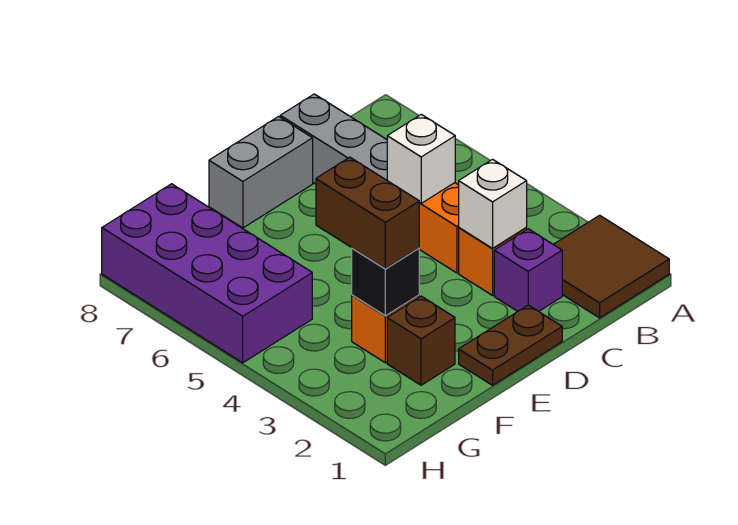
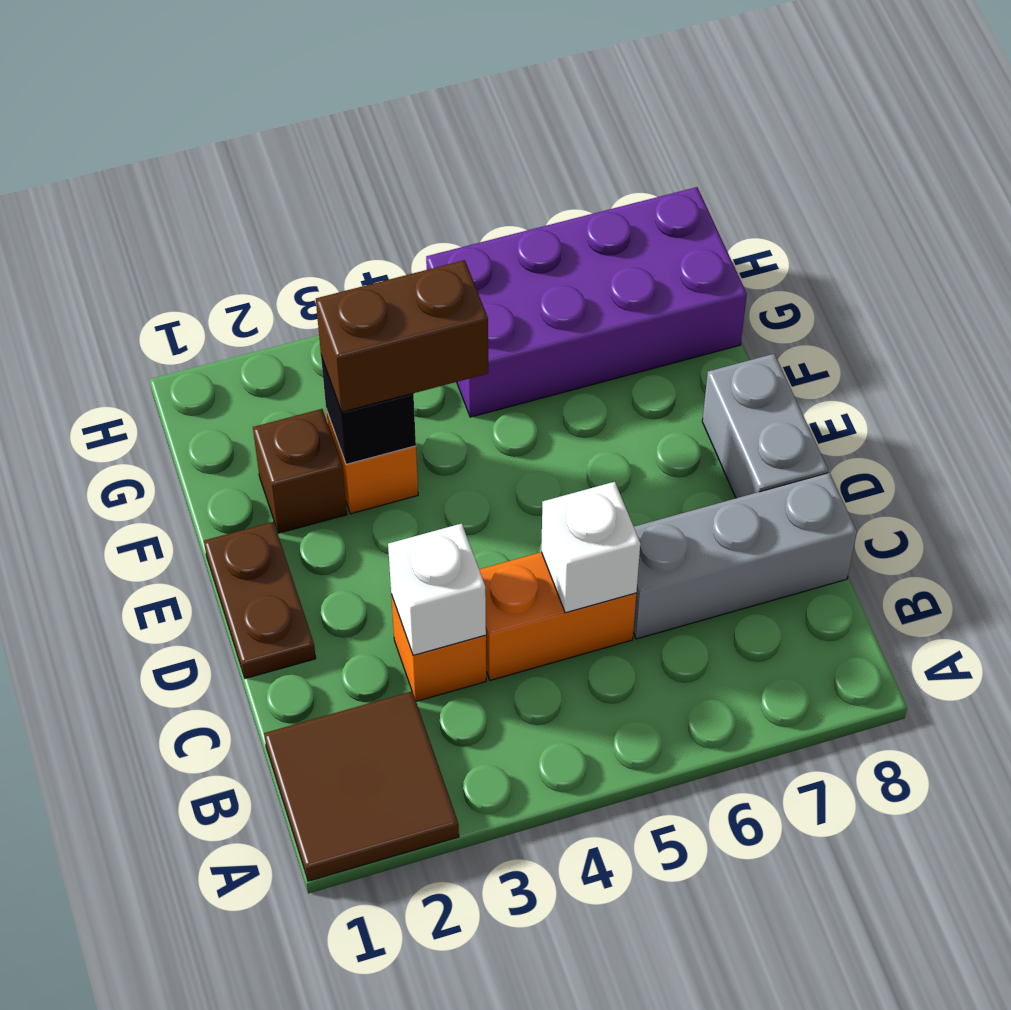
purple brick C2 level 1 -> none

